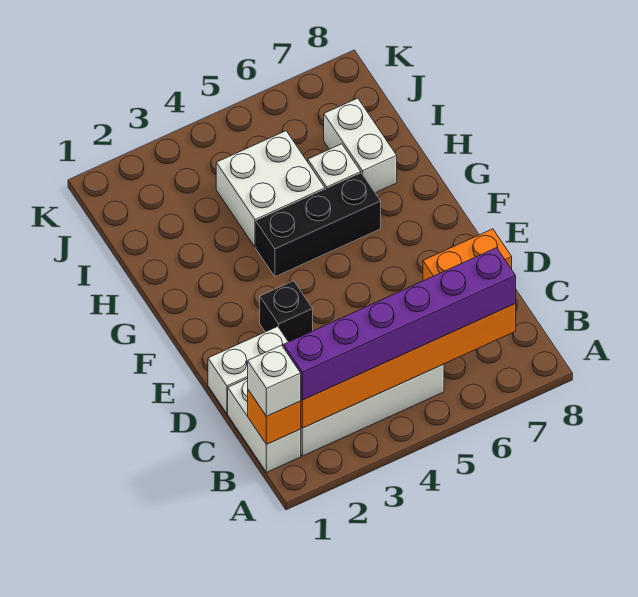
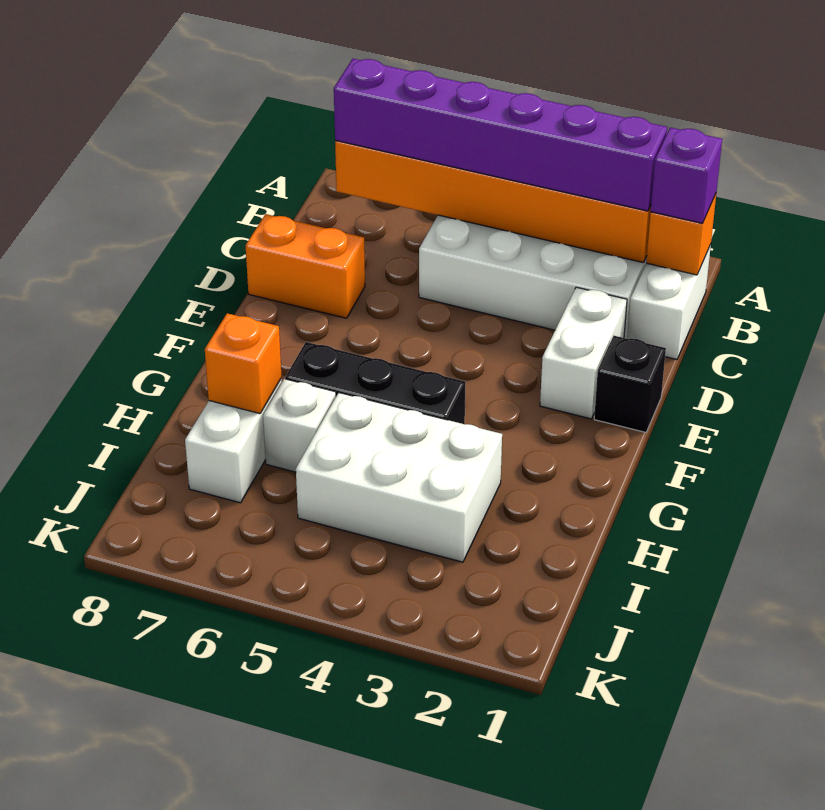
white brick B1 level 3 -> purple brick B1 level 3
white brick D1:D2 level 1 -> white brick D2:E2 level 1
black brick E3 level 1 -> black brick E1 level 1
white brick H4:I5 level 1 -> white brick H3:I5 level 1
none -> orange brick H7 level 2

